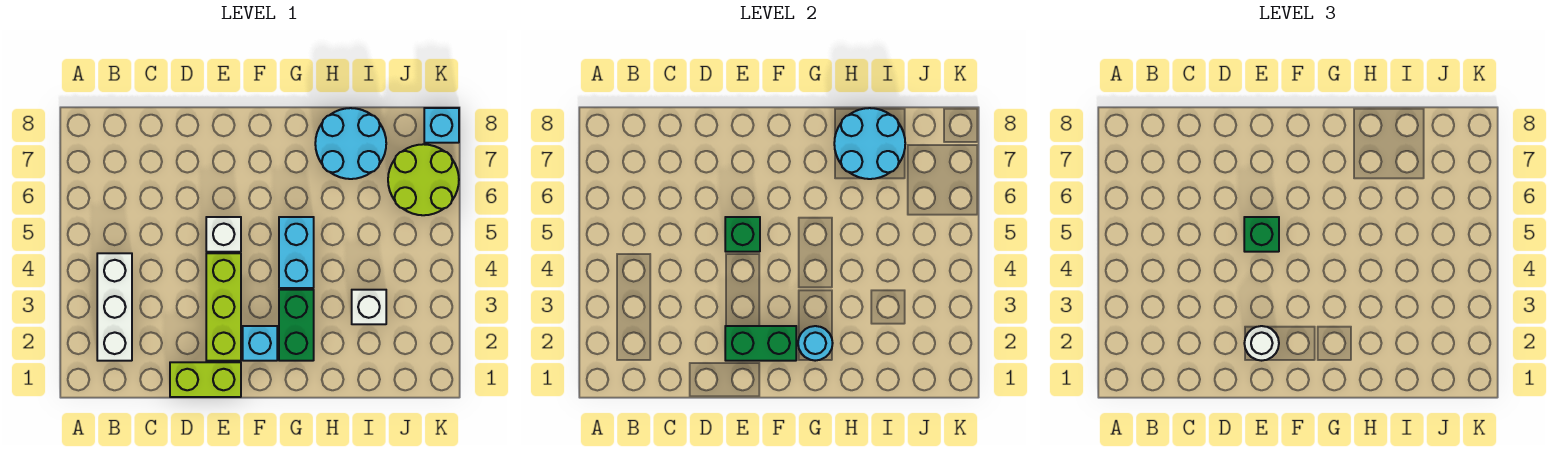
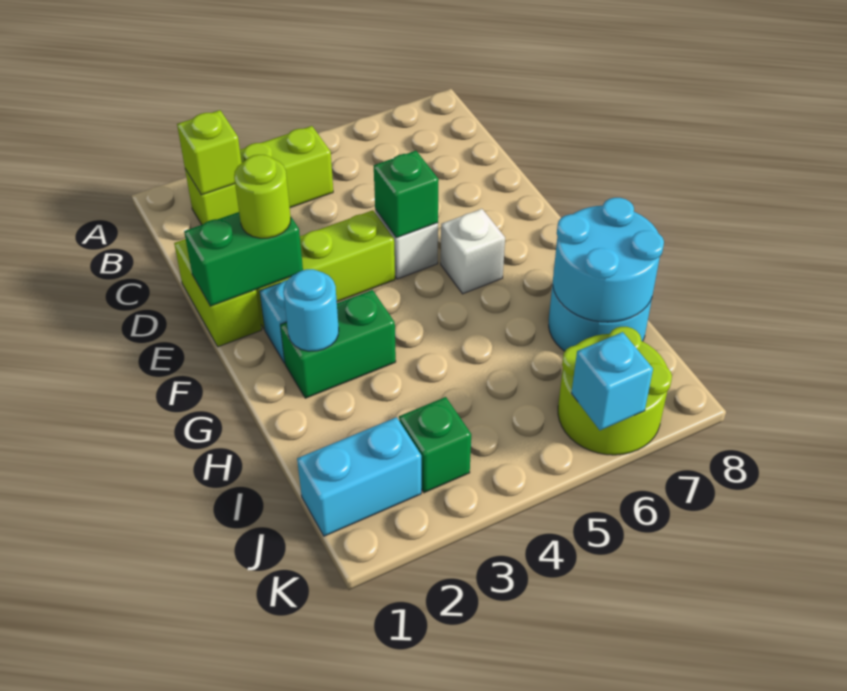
white brick B2:B4 level 1 -> lime brick B2:B4 level 1
none -> lime brick B2 level 2
green brick E2:F2 level 2 -> green brick E1:E2 level 2
white round brick E2 level 3 -> lime round brick E2 level 3
green brick E5 level 3 -> green brick J3 level 1
cyan brick G4:G5 level 1 -> cyan brick J1:J2 level 1
white brick I3 level 1 -> white brick F6 level 1
cyan brick K8 level 1 -> cyan brick K6 level 2

